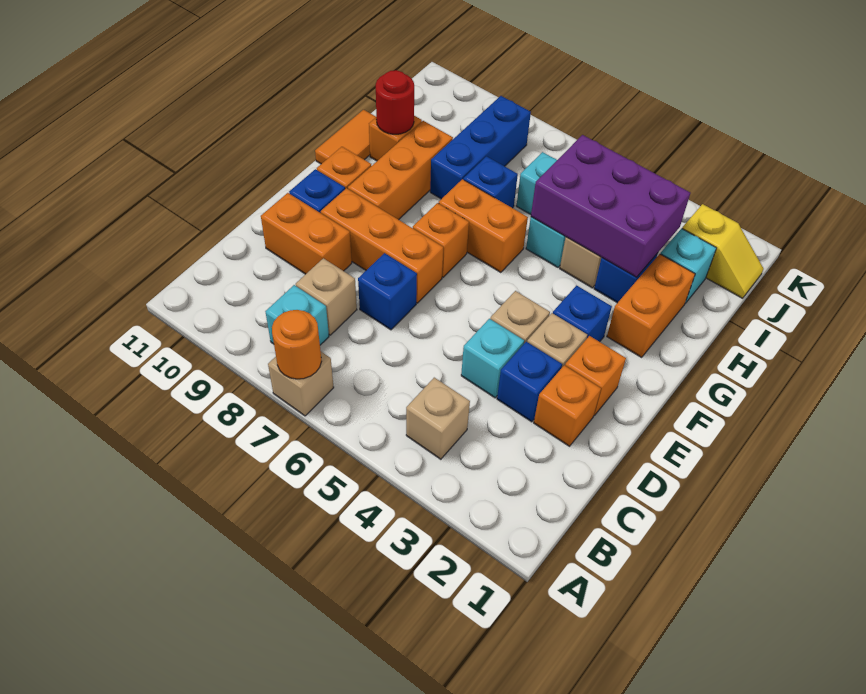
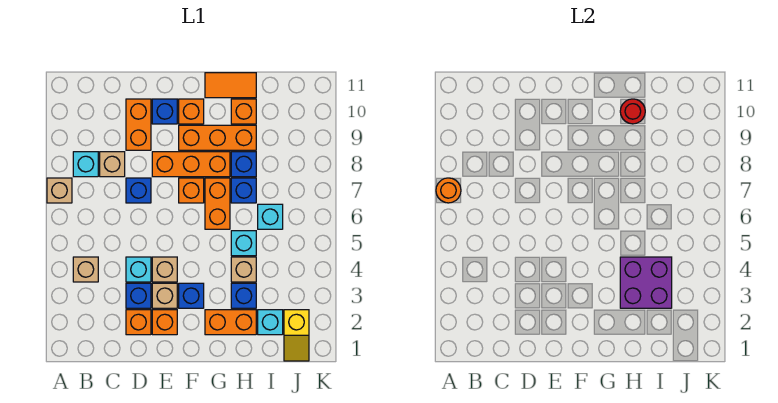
orange brick E7:E9 level 1 -> orange brick E8:G8 level 1
purple brick H3:I5 level 2 -> purple brick H3:I4 level 2
blue brick H8:J8 level 1 -> blue brick H8 level 1

